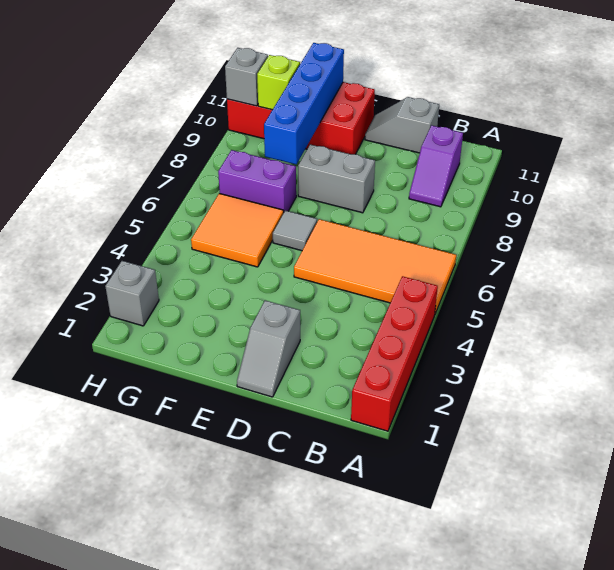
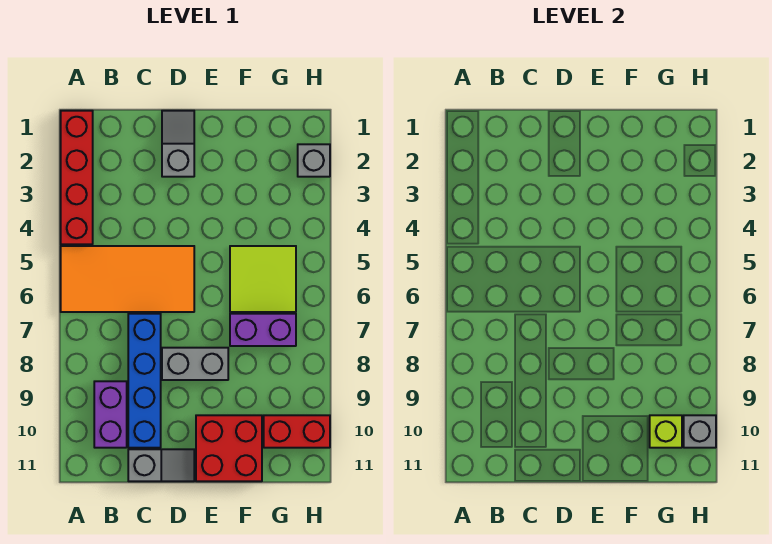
purple slope B9:B10 level 1 top 10 -> purple brick B9:B10 level 1
grey tile E6 level 1 -> none
orange tile F5:G6 level 1 -> lime tile F5:G6 level 1
blue brick F8:F11 level 2 -> blue brick C7:C10 level 1

